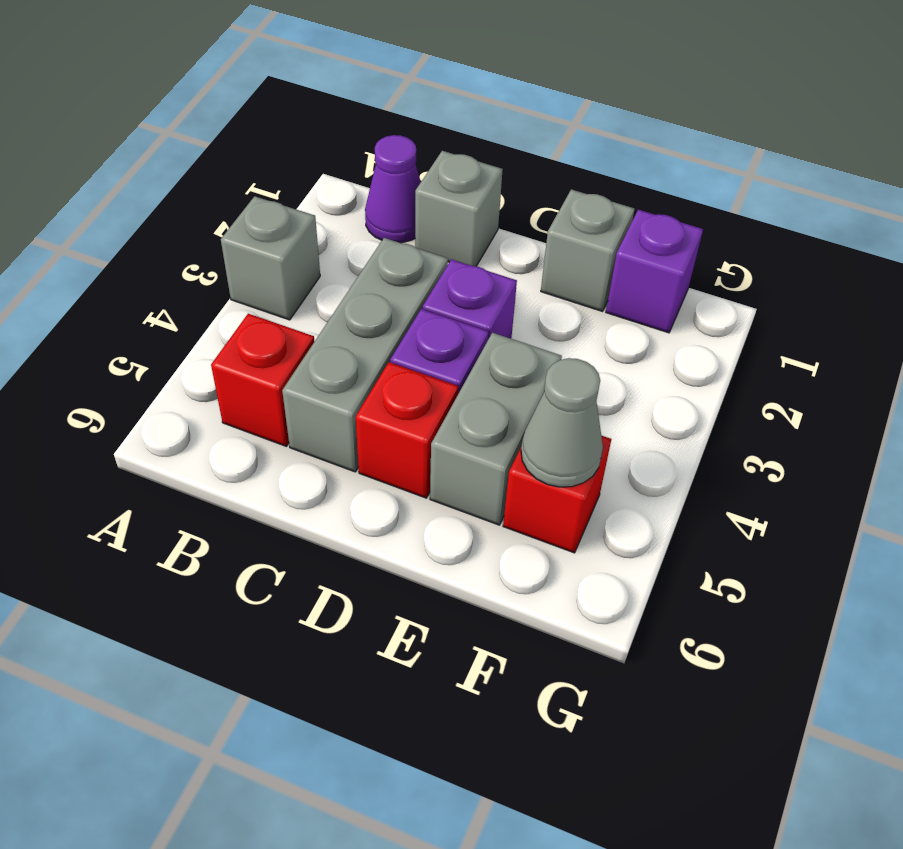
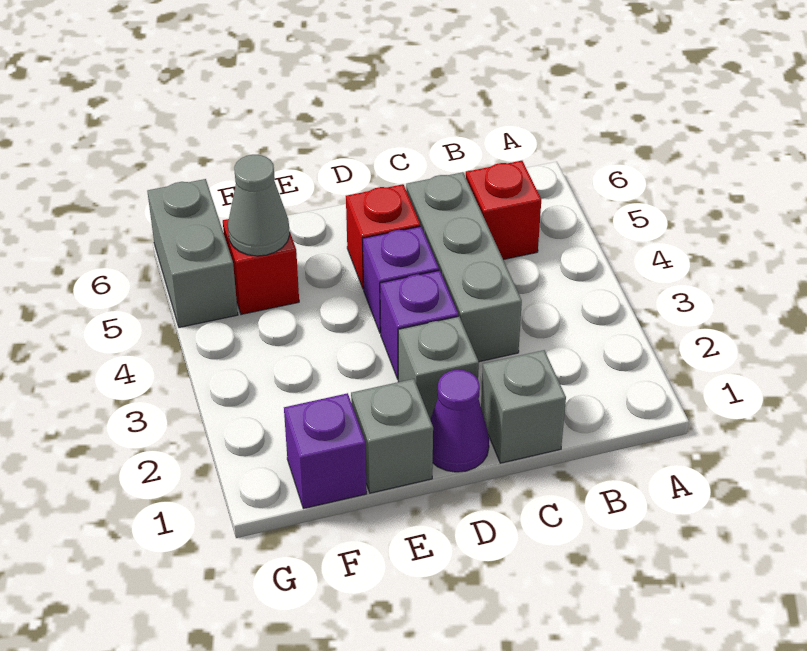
grey brick A3 level 1 -> grey brick D2 level 1
purple cone B1 level 1 -> purple cone D1 level 1
grey brick E4:E5 level 1 -> grey brick G5:G6 level 1

